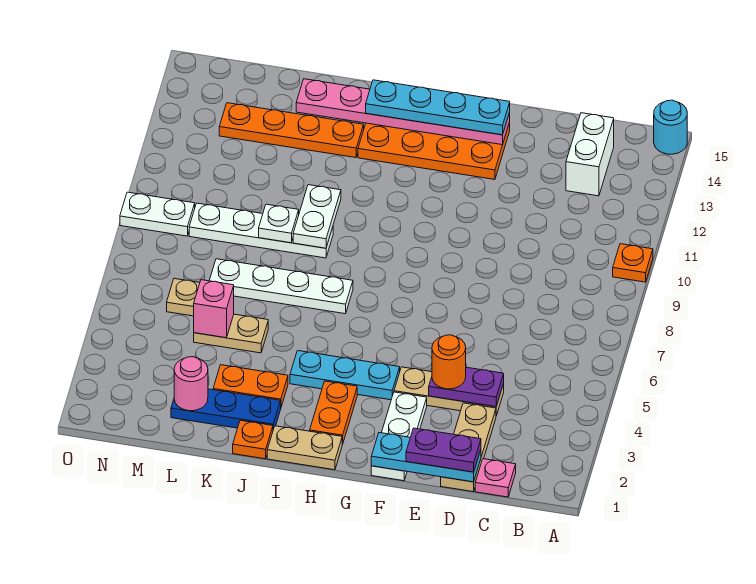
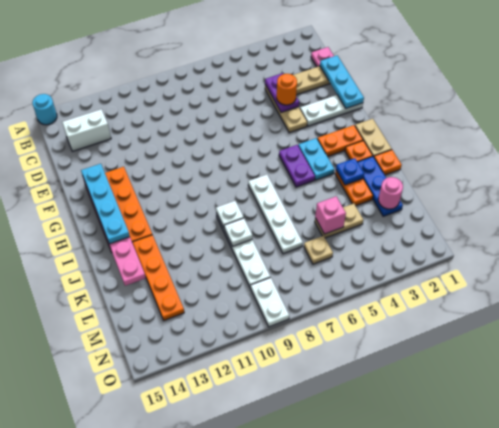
orange plate A10 level 1 -> orange plate I2 level 1
purple plate D1:E1 level 3 -> purple plate H5:I5 level 1
cyan plate G4:I4 level 1 -> cyan plate H4:I4 level 1
none -> blue plate J3 level 2
white plate J9:J10 level 2 -> white plate J9 level 2
tan plate K5:L5 level 1 -> tan plate L4:L5 level 1

